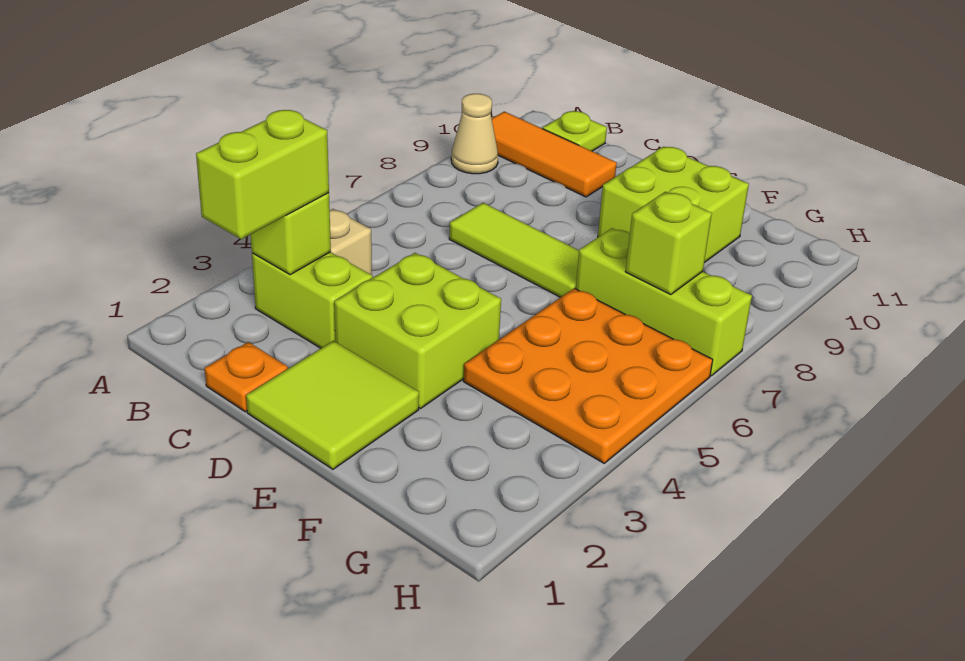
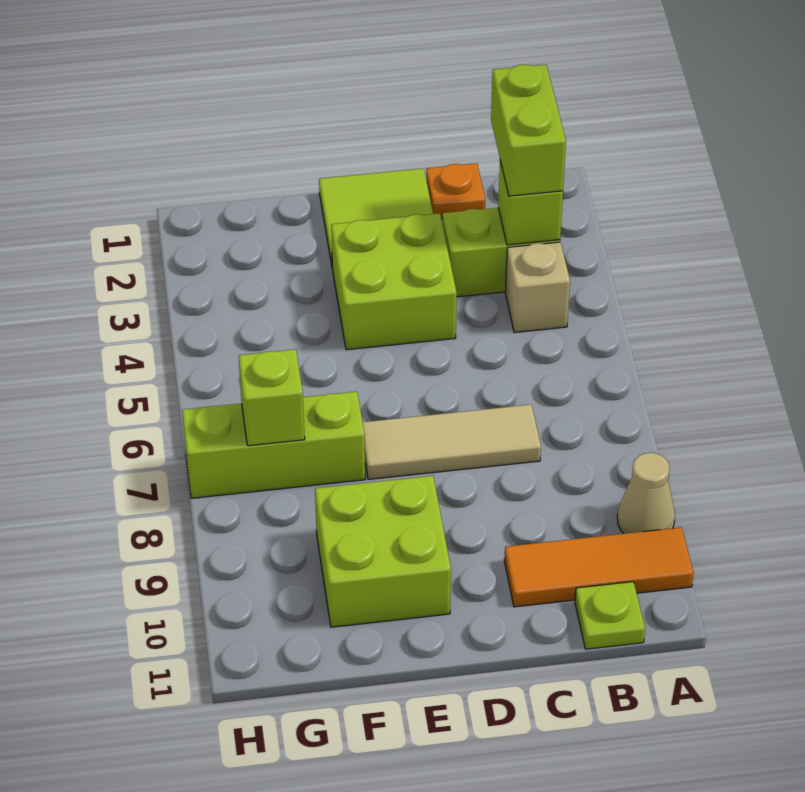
lime tile C7:E7 level 1 -> tan tile C7:E7 level 1
orange plate F4:H6 level 1 -> none

